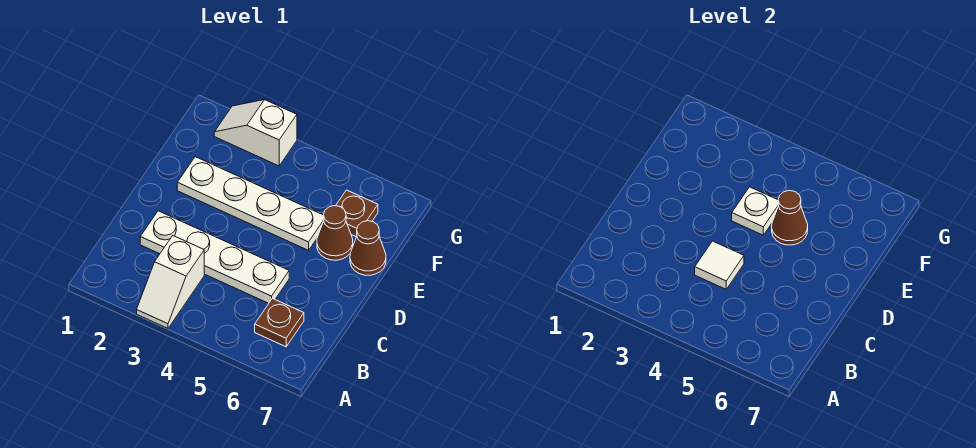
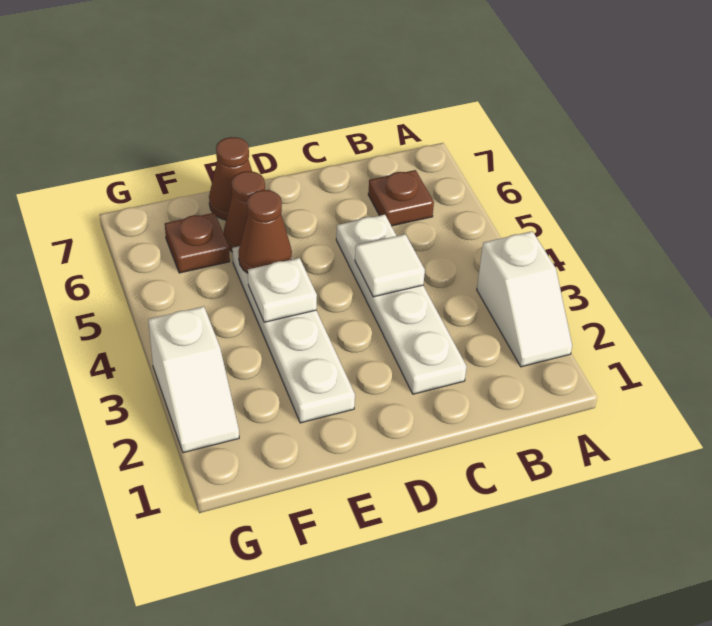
white slope A3:B3 level 1 top B -> white slope A2:A3 level 1 top 3

